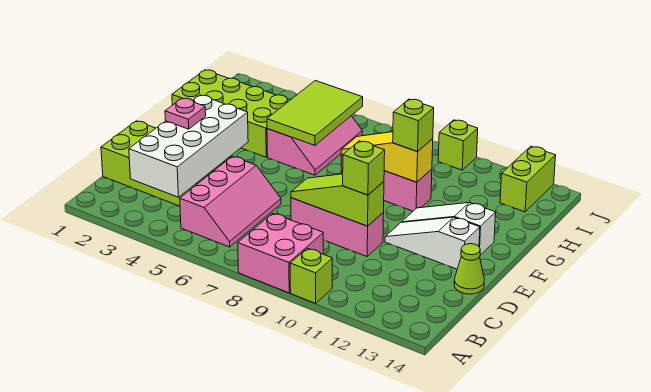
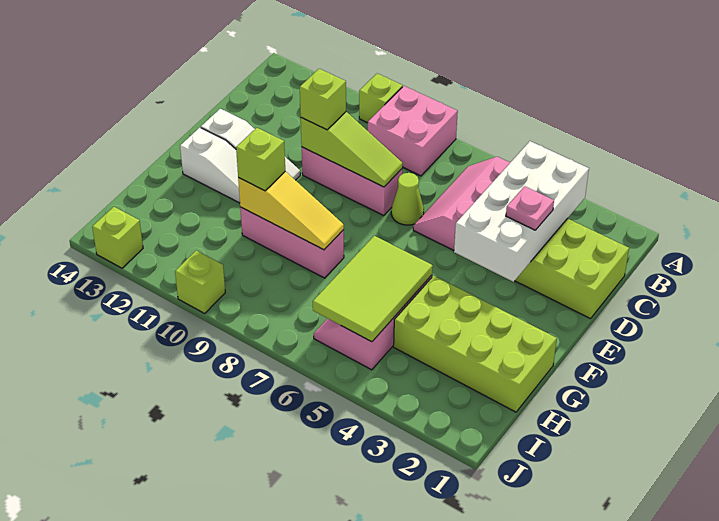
lime cone D14 level 1 -> lime cone D7 level 1
lime brick I13:J13 level 1 -> lime brick J13 level 1

